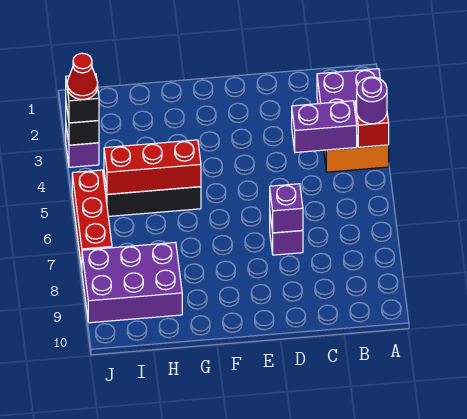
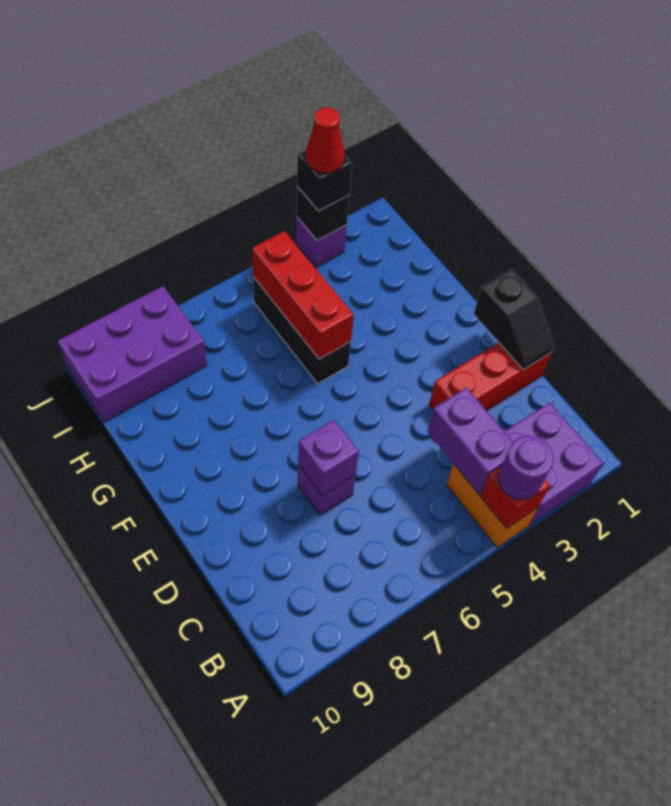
none -> black slope D1:E1 level 2 top E
purple brick H8:J9 level 1 -> purple brick I8:J10 level 1
red brick J5:J7 level 1 -> red brick D1:D3 level 1

